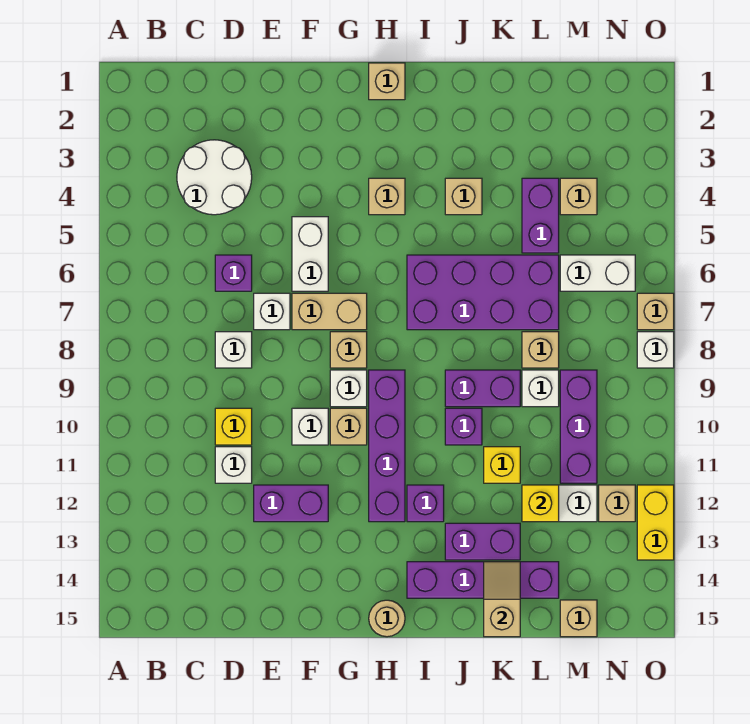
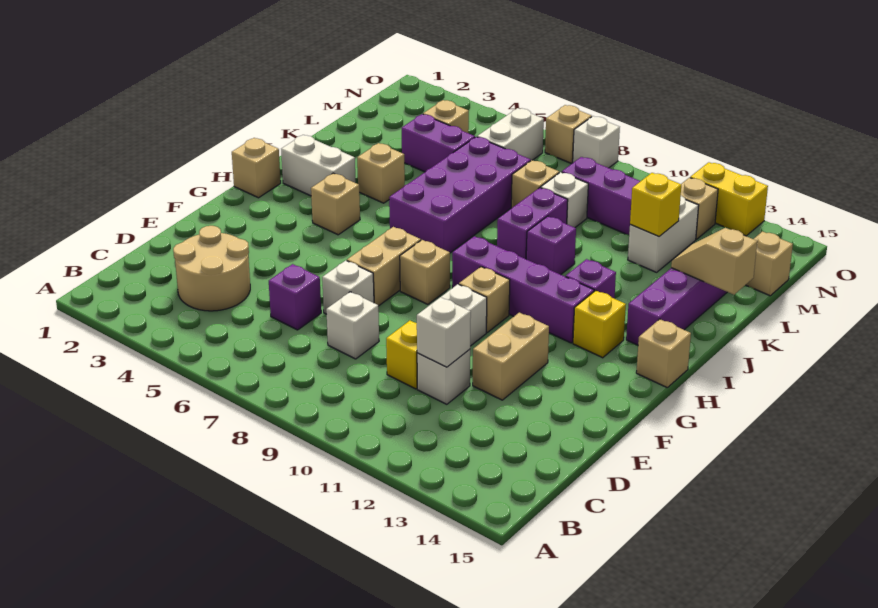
white round brick C3:D4 level 1 -> tan round brick C3:D4 level 1
purple brick E12:F12 level 1 -> tan brick E12:F12 level 1
white brick F5:F6 level 1 -> white brick I2:I3 level 1
white brick G9 level 1 -> white brick D11 level 2
tan round brick H15 level 1 -> tan brick H15 level 1
purple brick J13:K13 level 1 -> none
yellow brick K11 level 1 -> yellow brick H13 level 1

